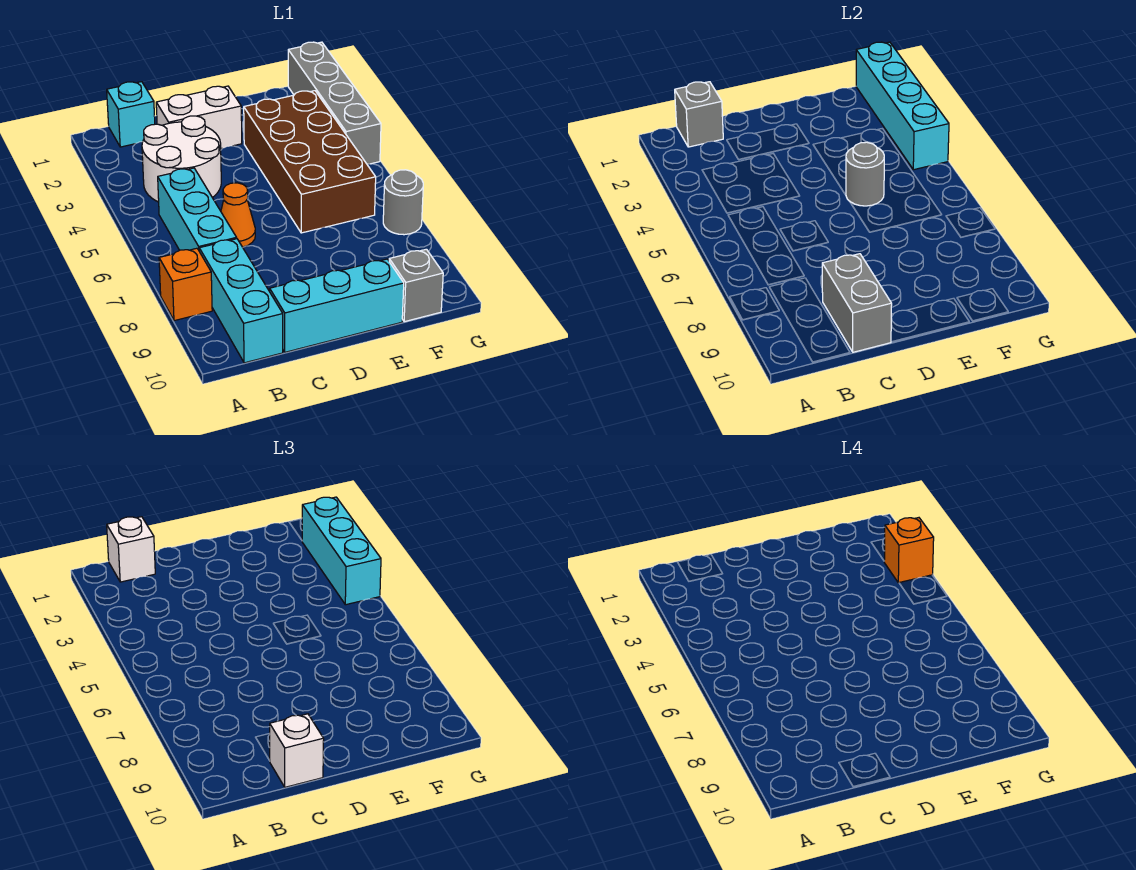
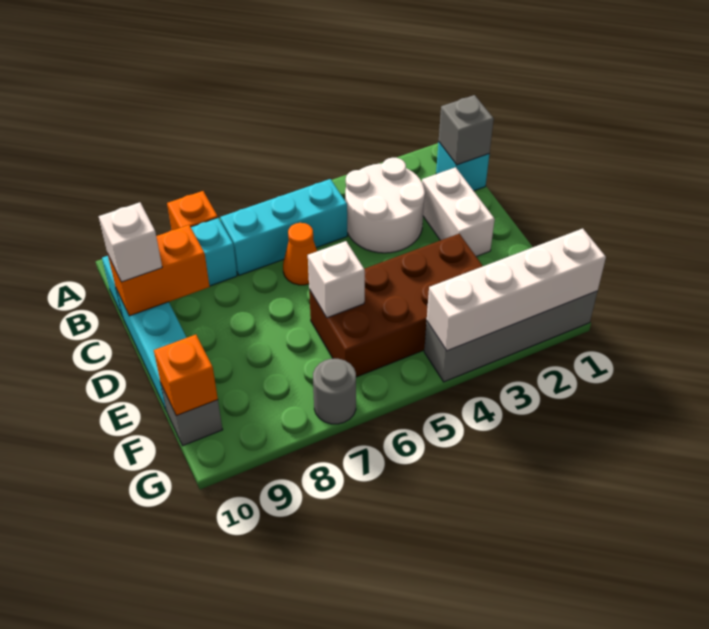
white brick B1 level 3 -> white brick E6 level 2
grey brick C9:C10 level 2 -> orange brick C9:C10 level 2
grey round brick E5 level 2 -> none
cyan brick G1:G4 level 2 -> white brick G1:G4 level 2
cyan brick G2:G4 level 3 -> none
orange brick G3 level 4 -> orange brick F10 level 2

